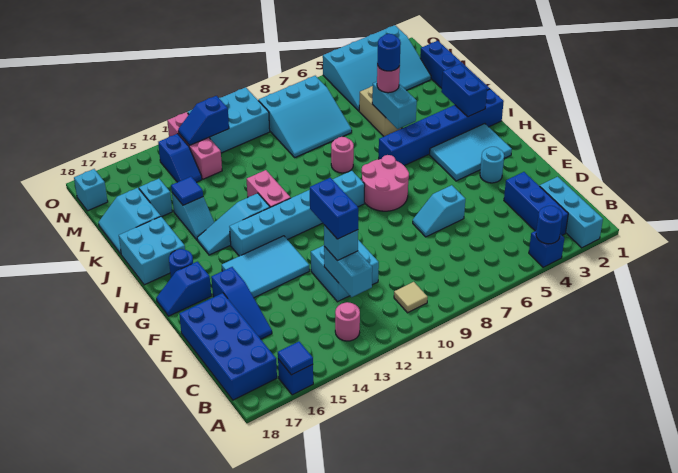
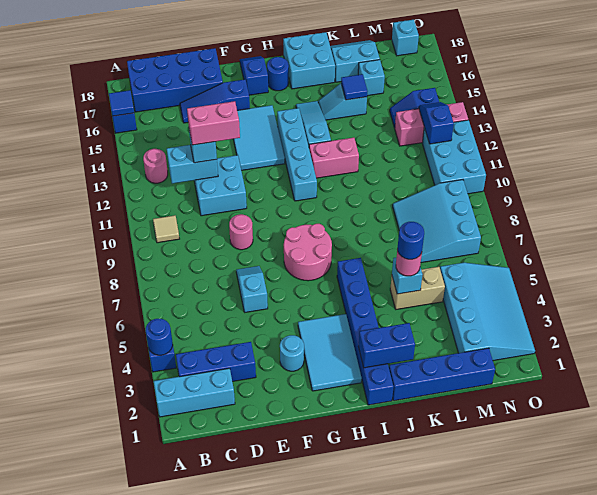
blue brick D12:E12 level 4 -> pink brick D12:E12 level 4
cyan brick H9:H14 level 1 -> cyan brick H11:H14 level 1
cyan brick J5:K5 level 2 -> cyan brick K5 level 2
pink round brick J8 level 1 -> pink round brick E9 level 1
cyan slope M2:O5 level 1 top O -> cyan slope M2:O5 level 1 top M

